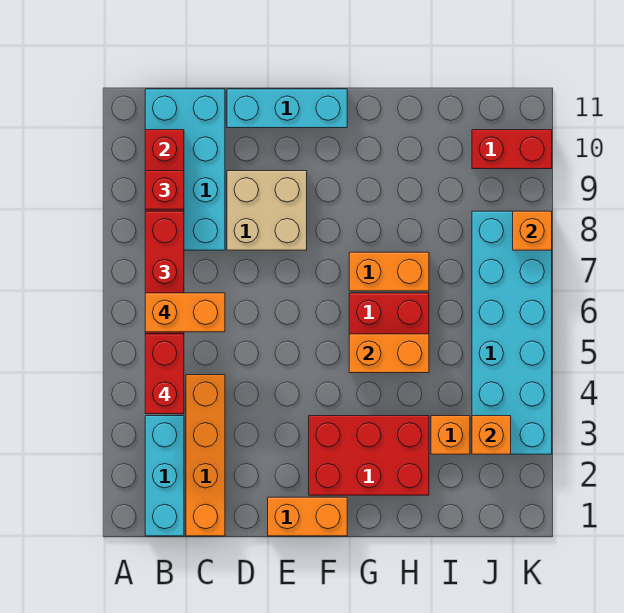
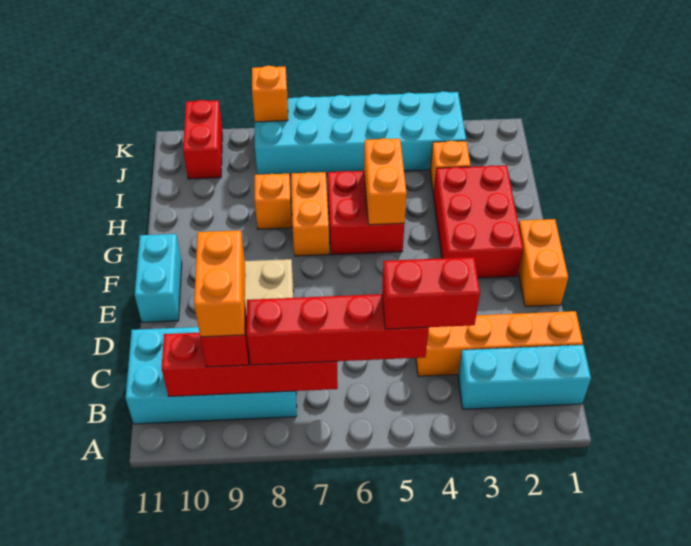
orange brick B6:C6 level 4 -> orange brick B9:C9 level 4
cyan brick D11:F11 level 1 -> cyan brick E11:F11 level 1
orange brick J3 level 2 -> orange brick H8 level 1

